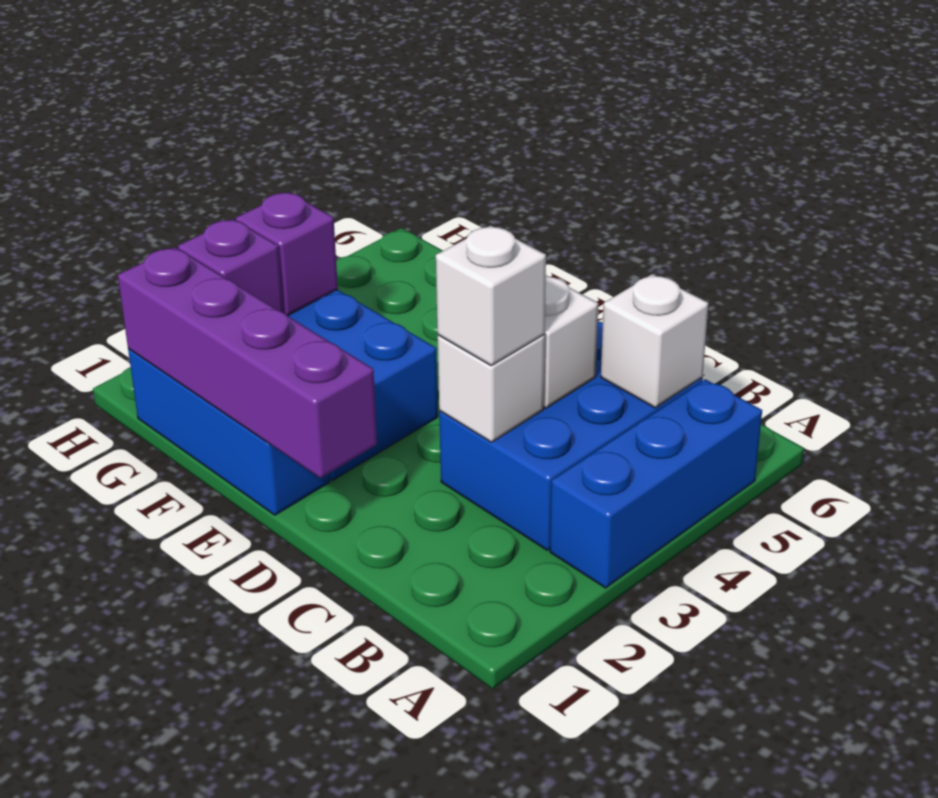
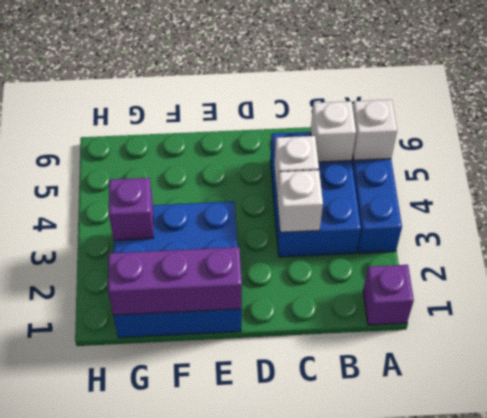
white brick C3 level 3 -> white brick A5 level 2
purple brick D1:G1 level 2 -> purple brick E1:G1 level 2
purple brick G2 level 2 -> purple brick A1 level 1

